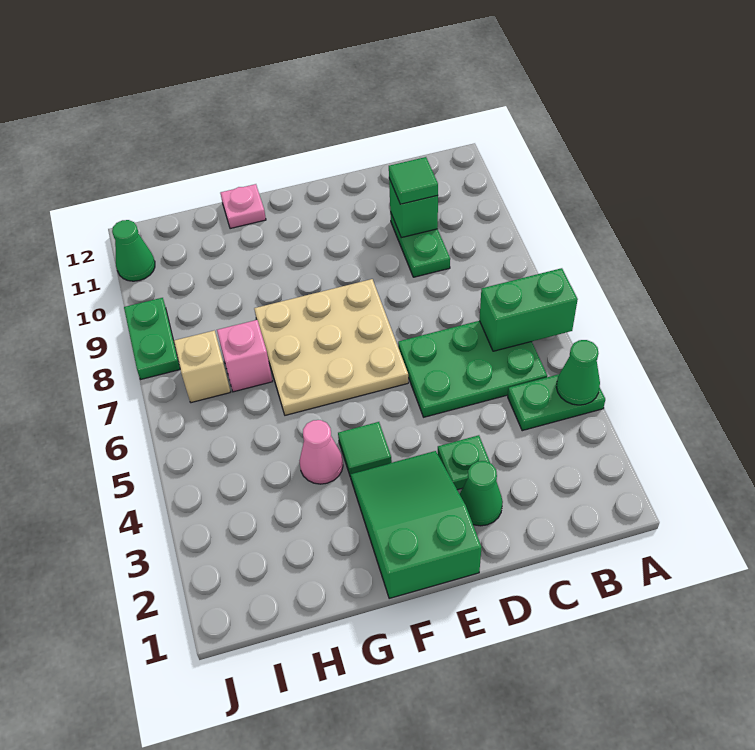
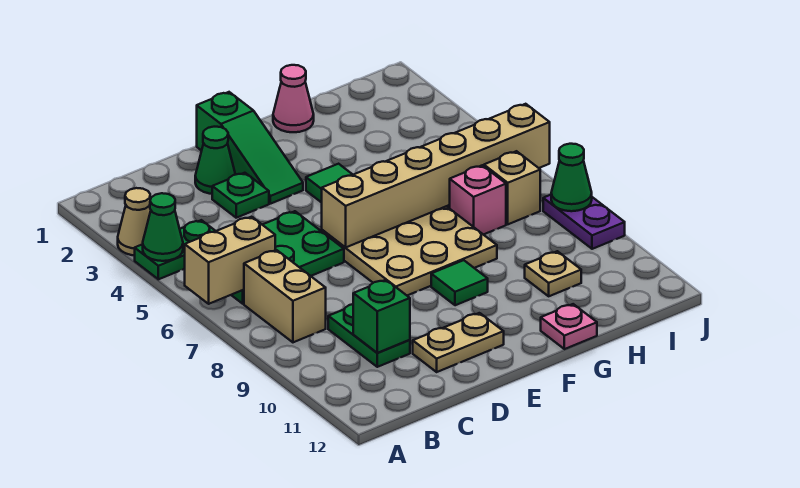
none -> tan cone A3 level 1
green brick A6:B6 level 2 -> tan brick A6:B6 level 2
none -> tan brick B7:B8 level 1
green tile C10 level 3 -> green tile F9 level 1
none -> tan plate D11:E11 level 1
green slope E1:F3 level 1 top 1 -> green slope E1:E3 level 1 top 1
none -> tan brick E6:J6 level 2
pink cone G4 level 1 -> pink cone G1 level 1
none -> tan plate H10 level 1
green plate J8:J9 level 1 -> purple plate J8:J9 level 1
green cone J11 level 1 -> green cone J8 level 2

